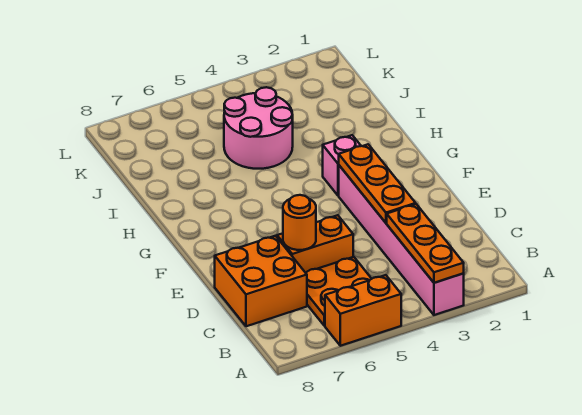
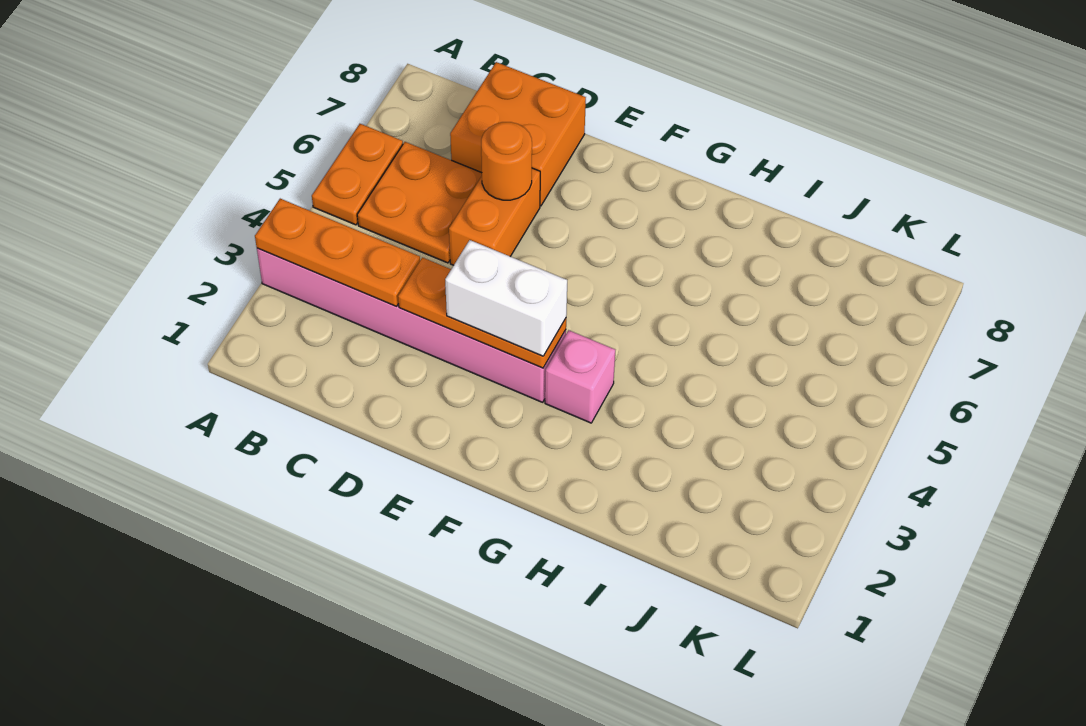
orange brick A5:A6 level 1 -> orange plate A5:A6 level 1
none -> white brick E3:F3 level 3
pink round brick I4:J5 level 1 -> none

